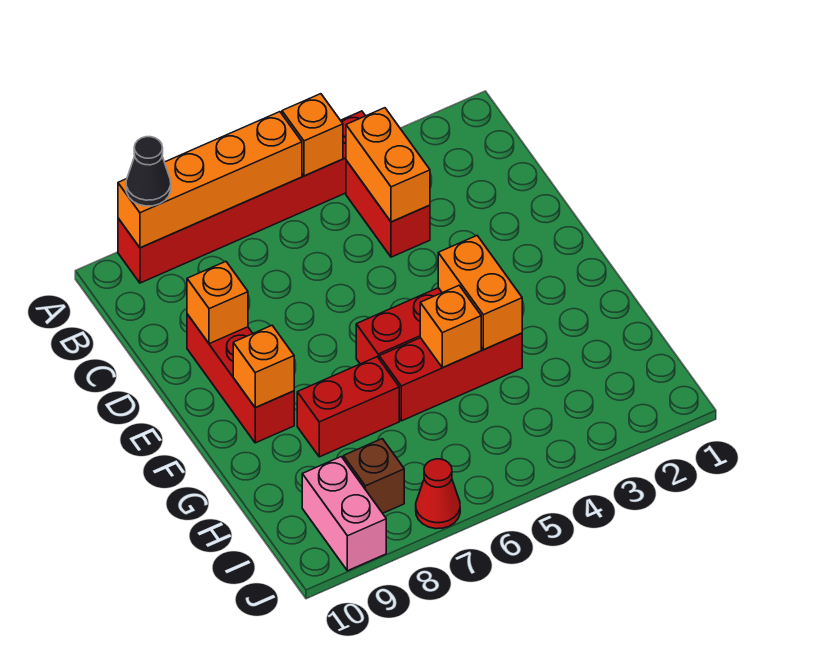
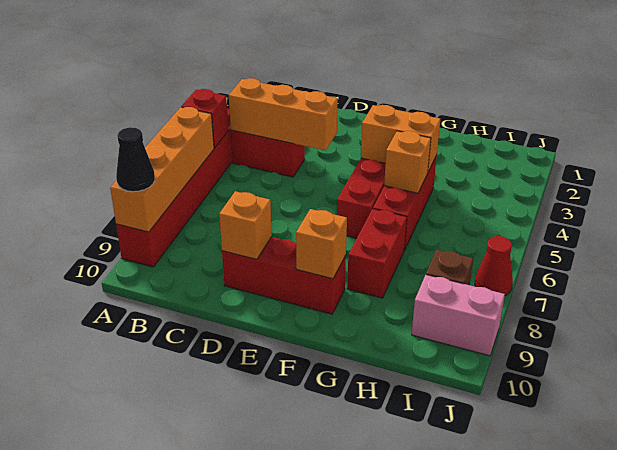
orange brick A5 level 2 -> red brick A5 level 2
orange brick B4:C4 level 2 -> orange brick B4:D4 level 2

